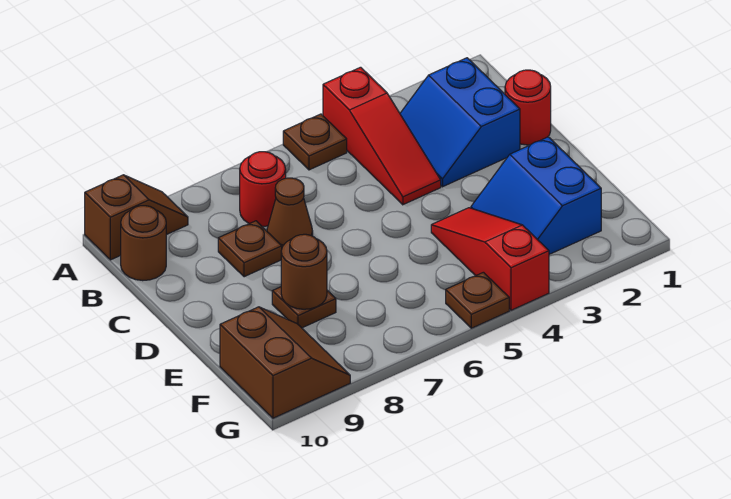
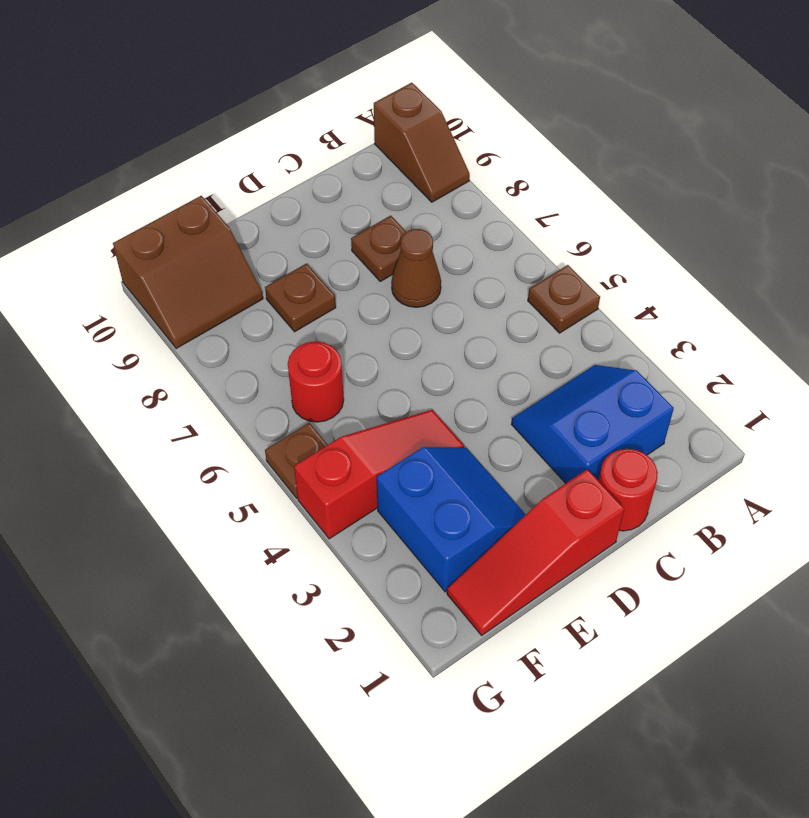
red slope A4:C4 level 1 top A -> red slope D1:F1 level 1 top D
red round brick B7 level 1 -> red round brick F6 level 1
brown round brick B10 level 1 -> none
blue slope E2:F3 level 1 top 2 -> blue slope E2:F3 level 1 top F
brown round brick E8 level 2 -> none

